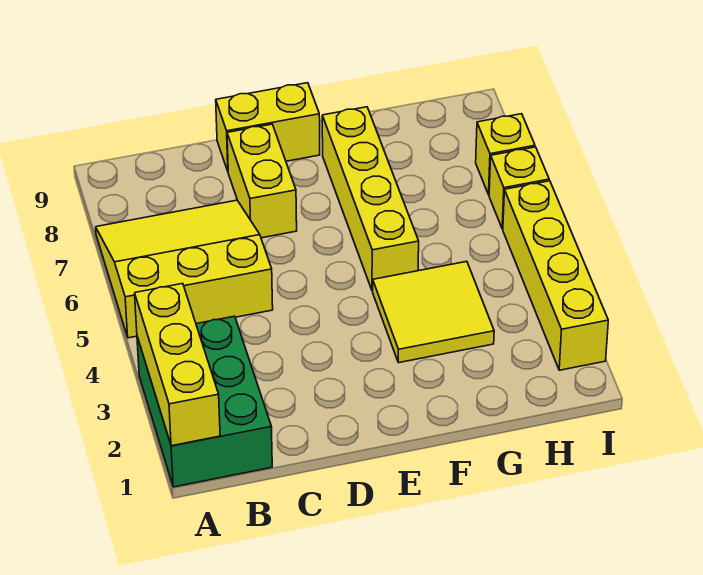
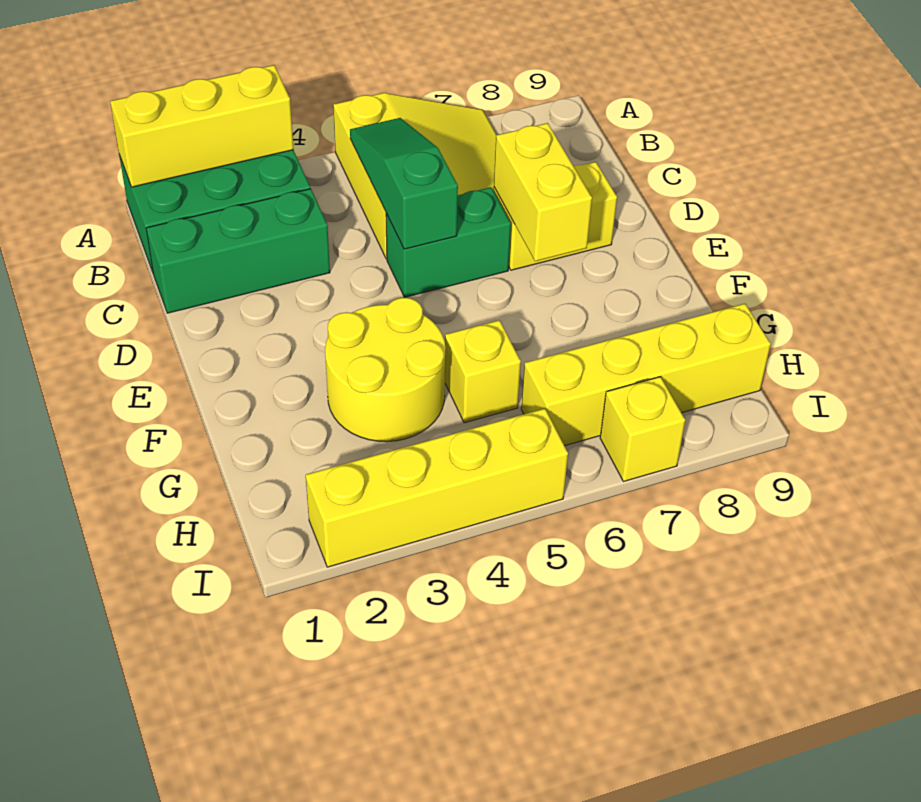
none -> green slope B5:D5 level 2 top D
none -> green brick C1:C3 level 1
none -> green brick D5:D6 level 1
yellow brick D9:E9 level 1 -> yellow brick D7:E7 level 2
yellow tile F3:G4 level 1 -> yellow round brick F3:G4 level 1
yellow brick F5:F8 level 1 -> yellow brick H6:H9 level 1
yellow brick I6 level 1 -> yellow brick G5 level 1

